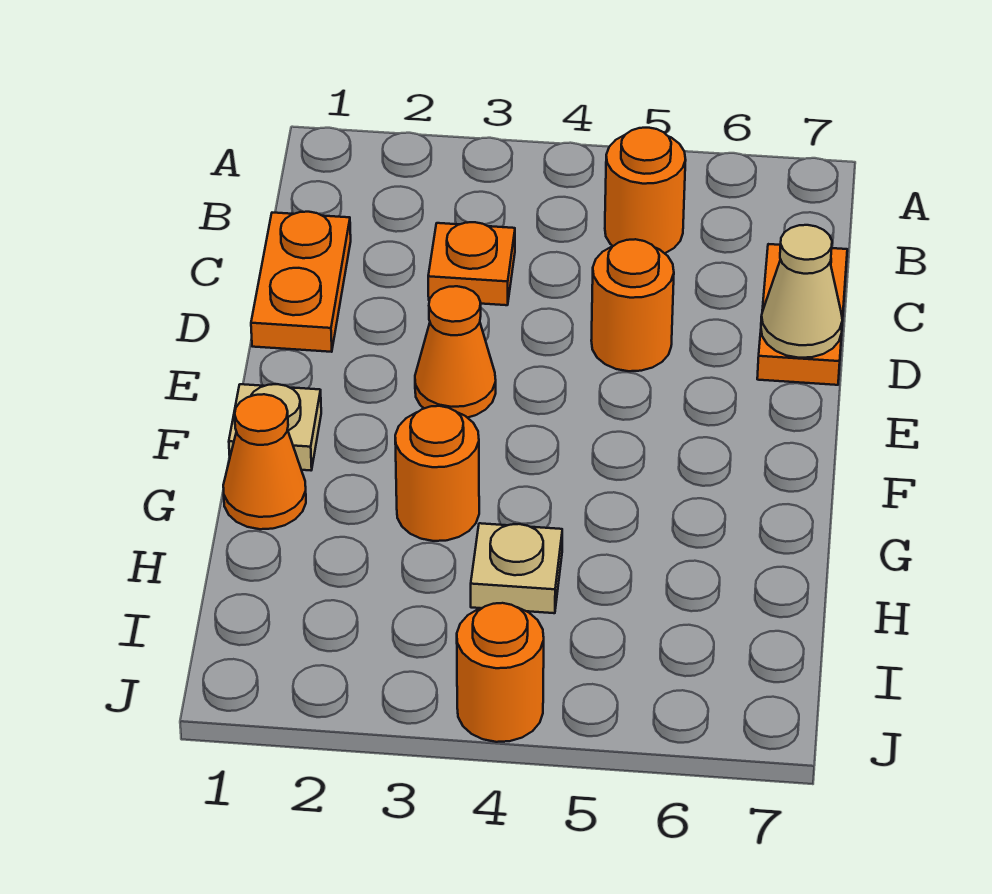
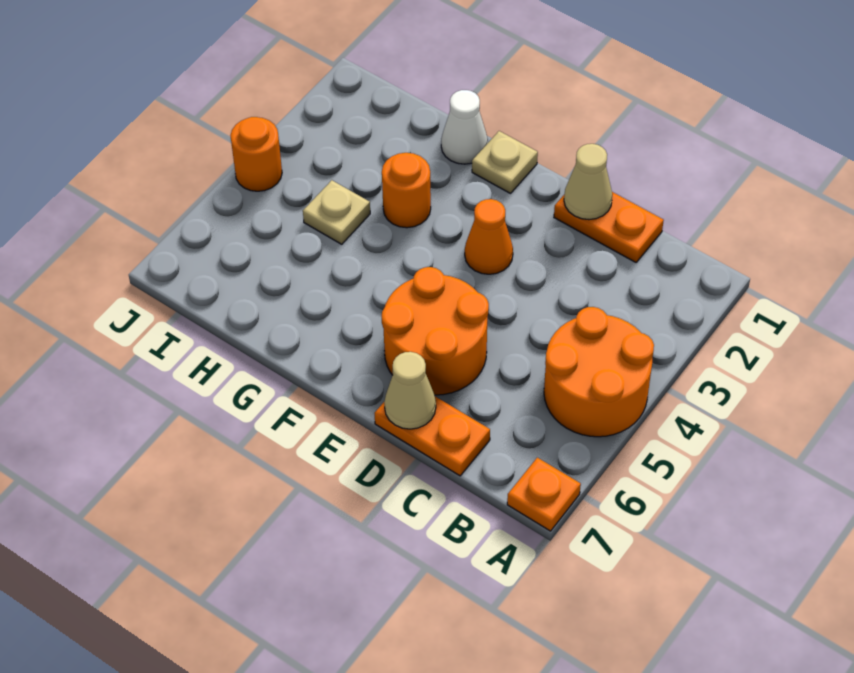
orange round brick B5 level 1 -> orange round brick A4:B5 level 1
orange plate C3 level 1 -> orange plate A7 level 1
none -> tan cone D1 level 2
orange round brick D5 level 1 -> orange round brick D5:E6 level 1
orange cone G1 level 1 -> white cone G1 level 1

